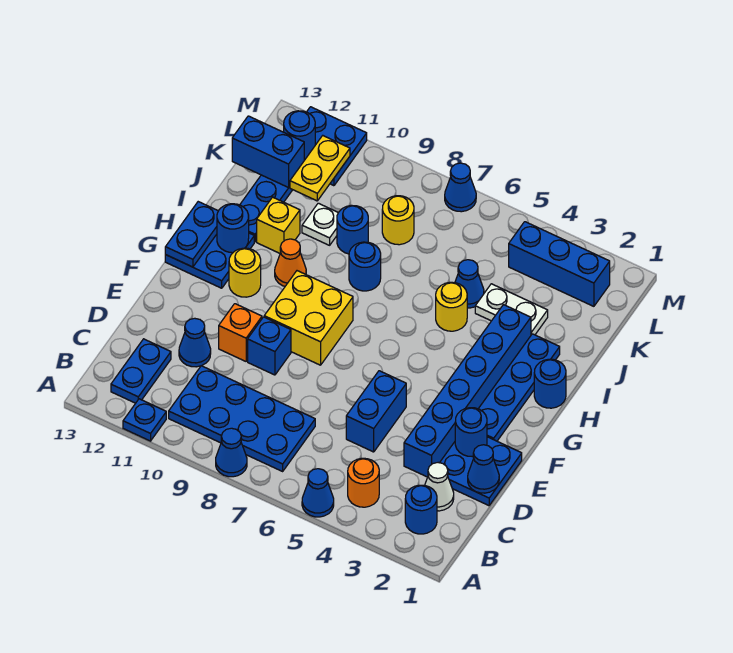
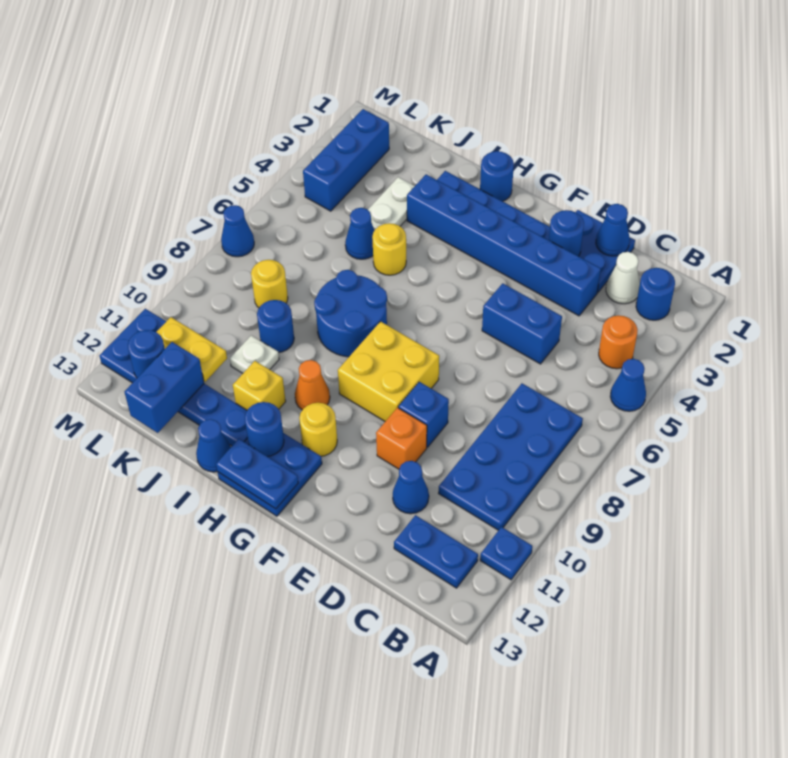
blue cone A8 level 1 -> blue cone I13 level 1
blue round brick I8 level 1 -> blue round brick H7:I8 level 1

